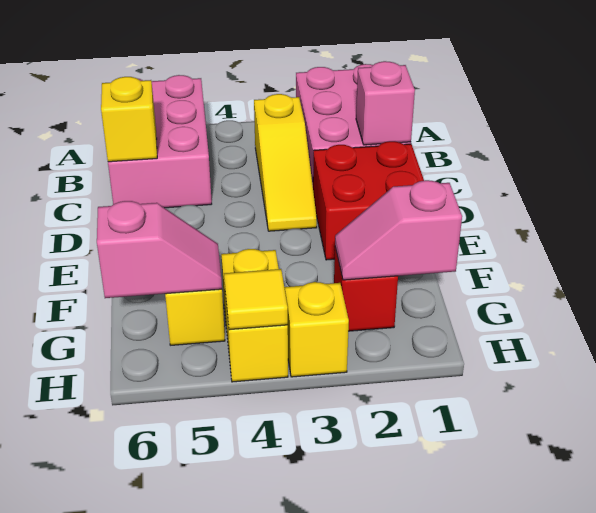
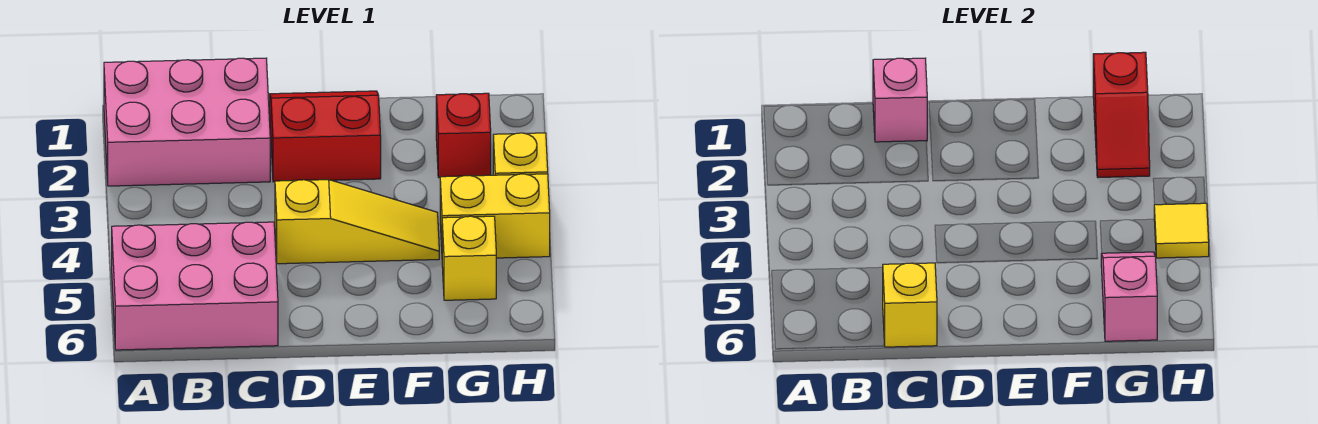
yellow slope B3:D3 level 1 top B -> yellow slope D4:F4 level 1 top D
red brick D1:E2 level 1 -> red slope D1:E2 level 1 top 2
pink slope G1:G2 level 2 top 1 -> red slope G1:G2 level 2 top 1

